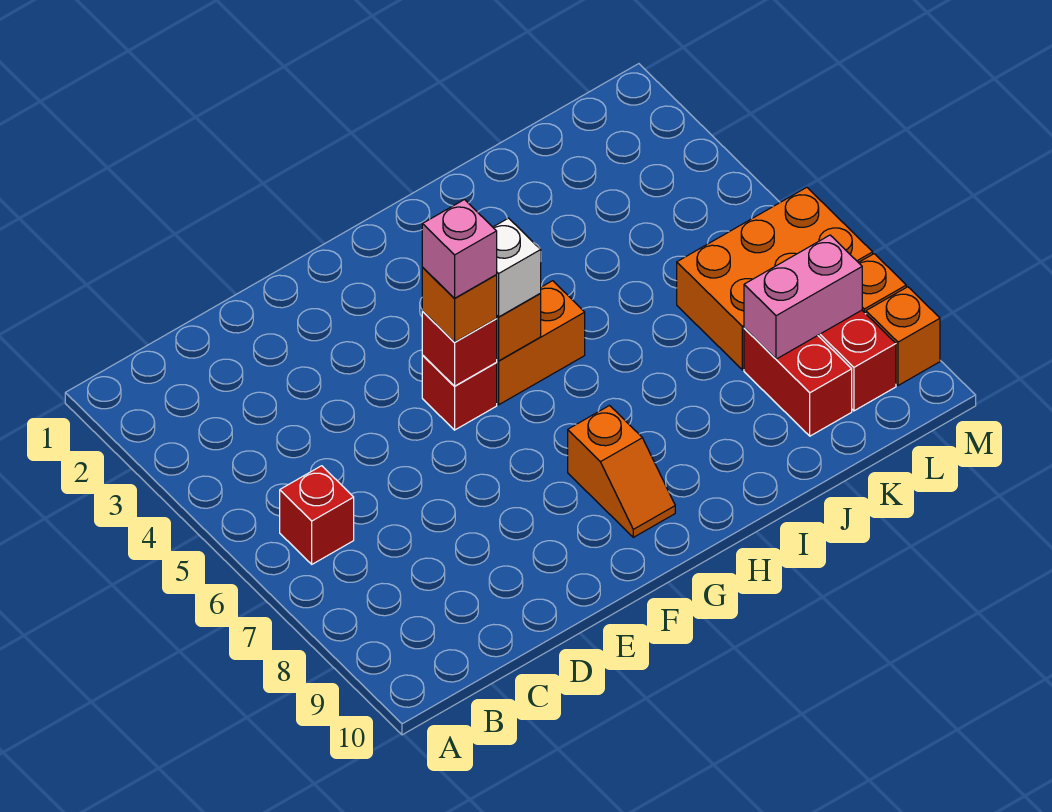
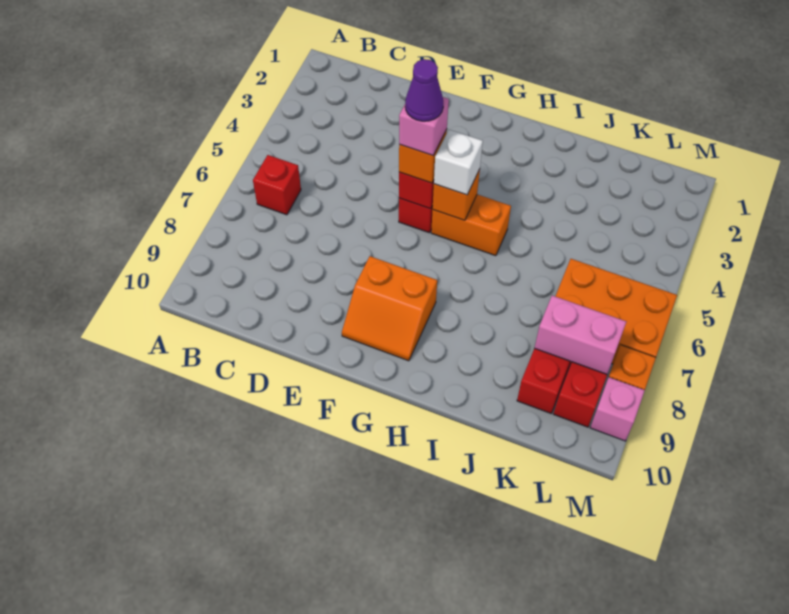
none -> purple cone F5 level 5
orange slope G8:G9 level 1 top 8 -> orange slope F8:G9 level 1 top 8
orange brick M9 level 1 -> pink brick M9 level 1

